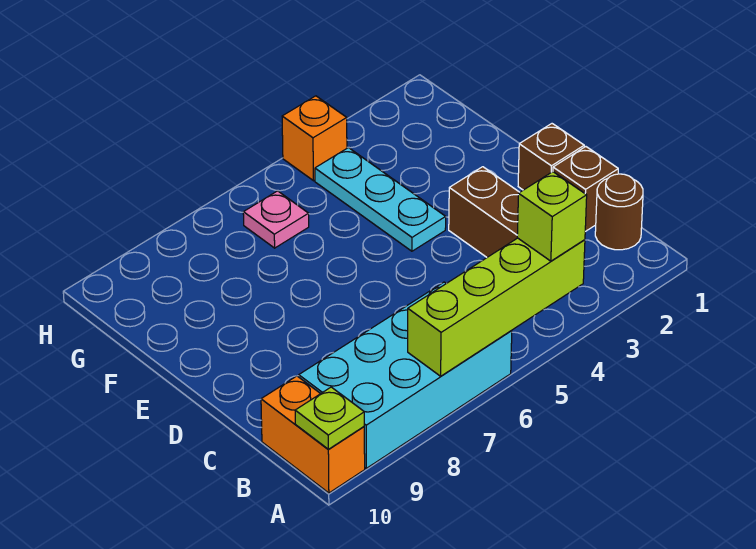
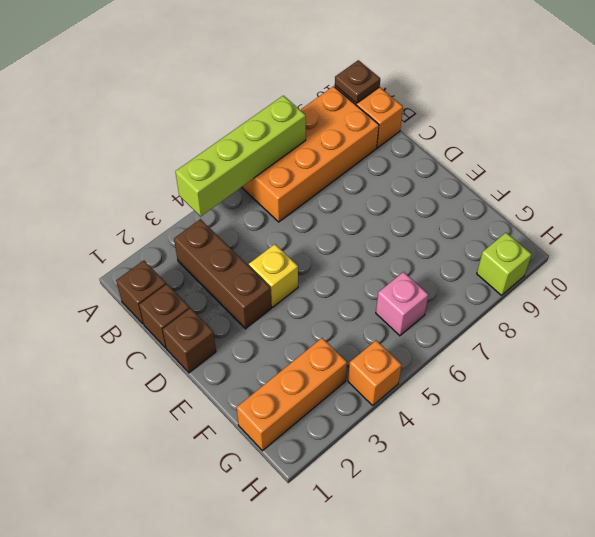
lime brick A4 level 3 -> lime brick H9 level 1
cyan brick A6:B9 level 1 -> orange brick A6:B9 level 1
lime plate A10 level 2 -> brown plate A10 level 2
brown round brick B1 level 1 -> brown brick B1 level 1
none -> yellow brick D4 level 1
cyan plate E4:G4 level 1 -> none
none -> orange brick G1:G3 level 1
pink plate G6 level 1 -> pink brick G6 level 1

